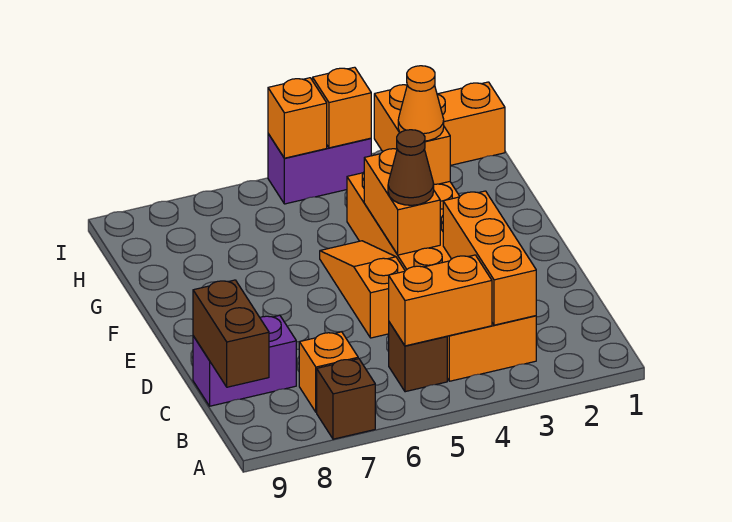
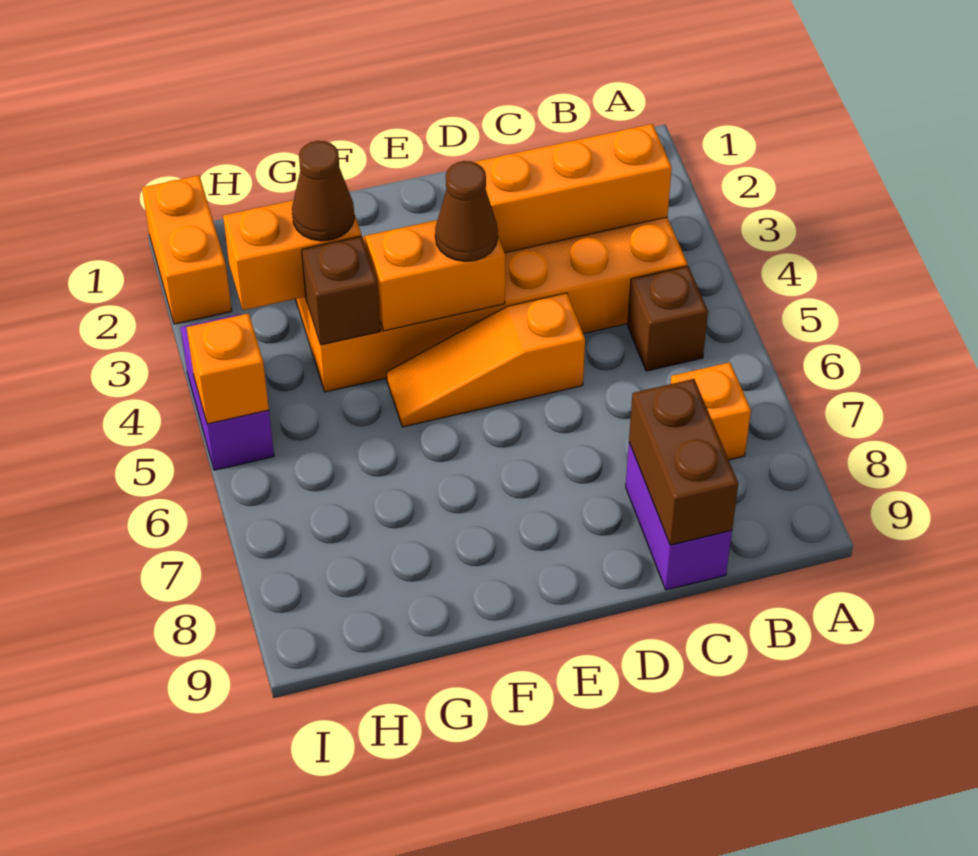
brown brick A7 level 1 -> brown brick G4 level 2
orange brick B4:B5 level 2 -> none
brown brick B9:C9 level 2 -> brown brick C8:C9 level 2
orange cone G3 level 3 -> brown cone G3 level 3
orange brick I4 level 2 -> none

